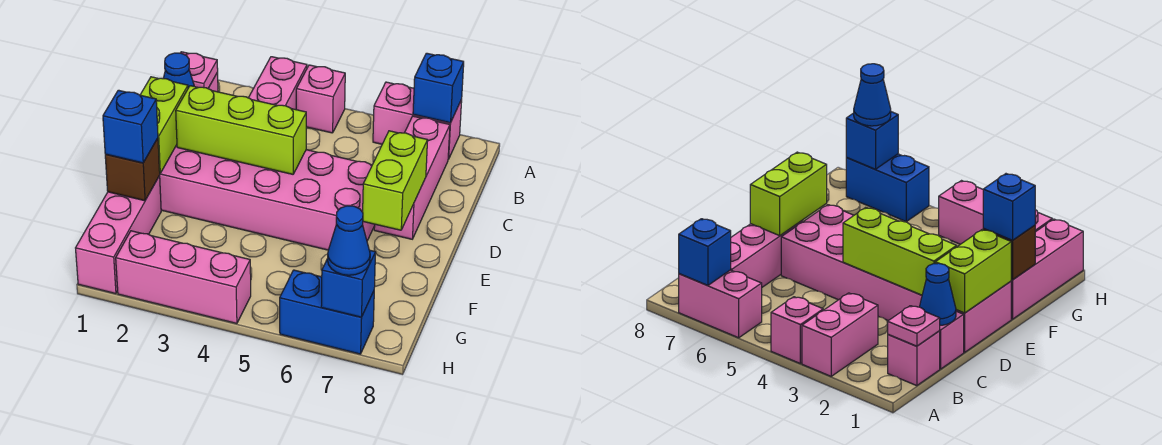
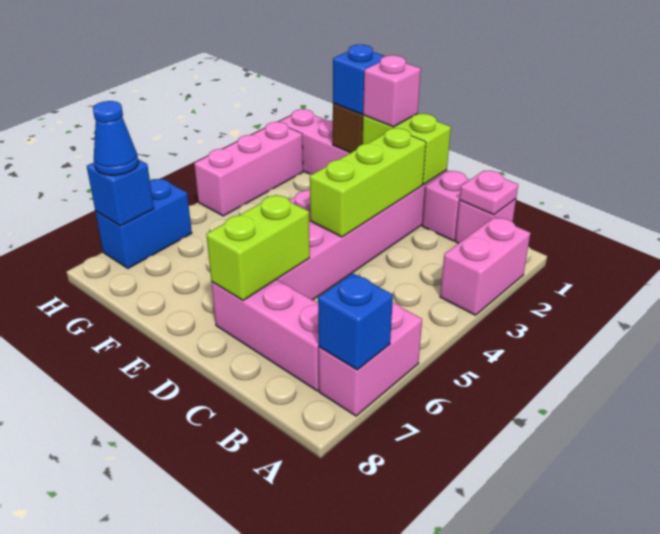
pink brick A3:B3 level 1 -> pink brick A2:A3 level 1
pink brick A4 level 1 -> pink brick E1 level 3
blue cone C1 level 2 -> none
lime brick D7:E7 level 2 -> lime brick D6:D7 level 2

